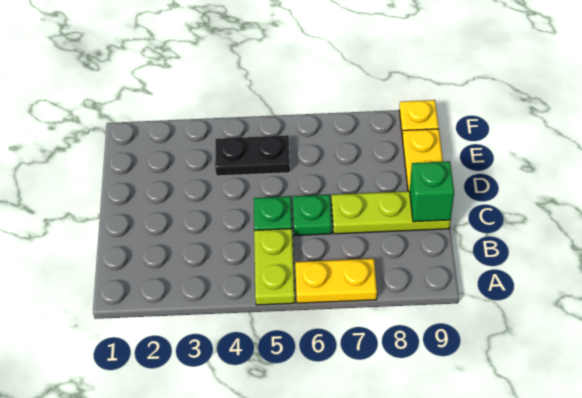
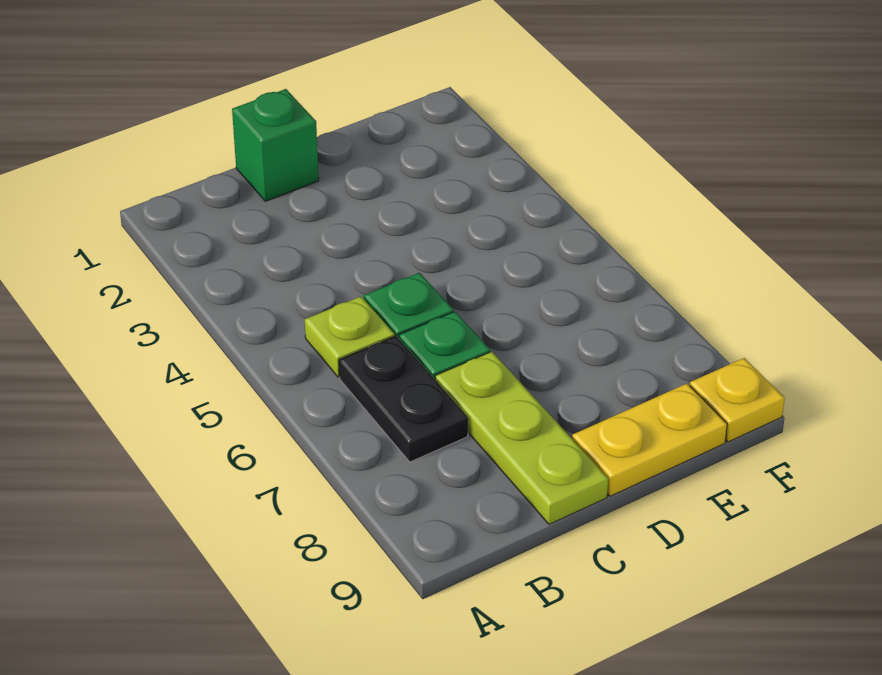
lime plate A5:B5 level 1 -> lime plate B5 level 1
yellow plate A6:A7 level 1 -> none
green brick C9 level 2 -> green brick C1 level 1
black plate E4:E5 level 1 -> black plate B6:B7 level 1

